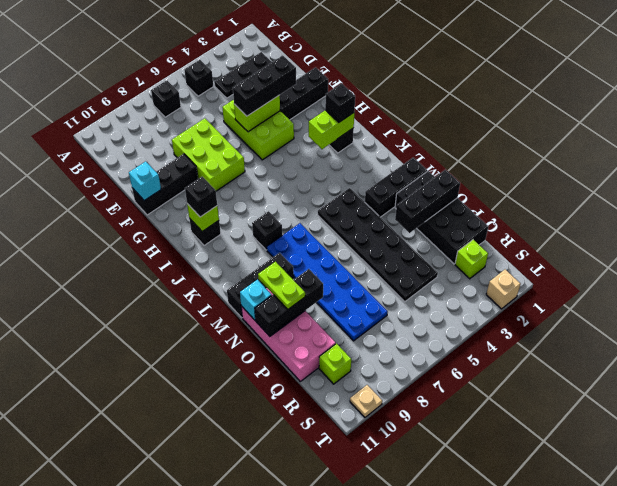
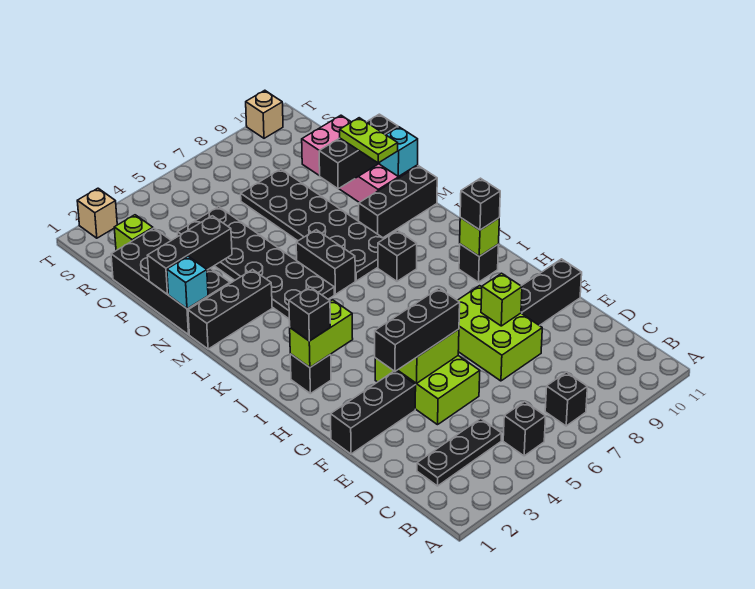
cyan brick F11 level 2 -> cyan brick N1 level 2
none -> black brick L6:M6 level 1
blue plate L7:Q8 level 1 -> black plate L7:Q8 level 1
lime brick R10 level 1 -> lime brick F8 level 2
tan plate T10 level 1 -> tan brick T10 level 1

